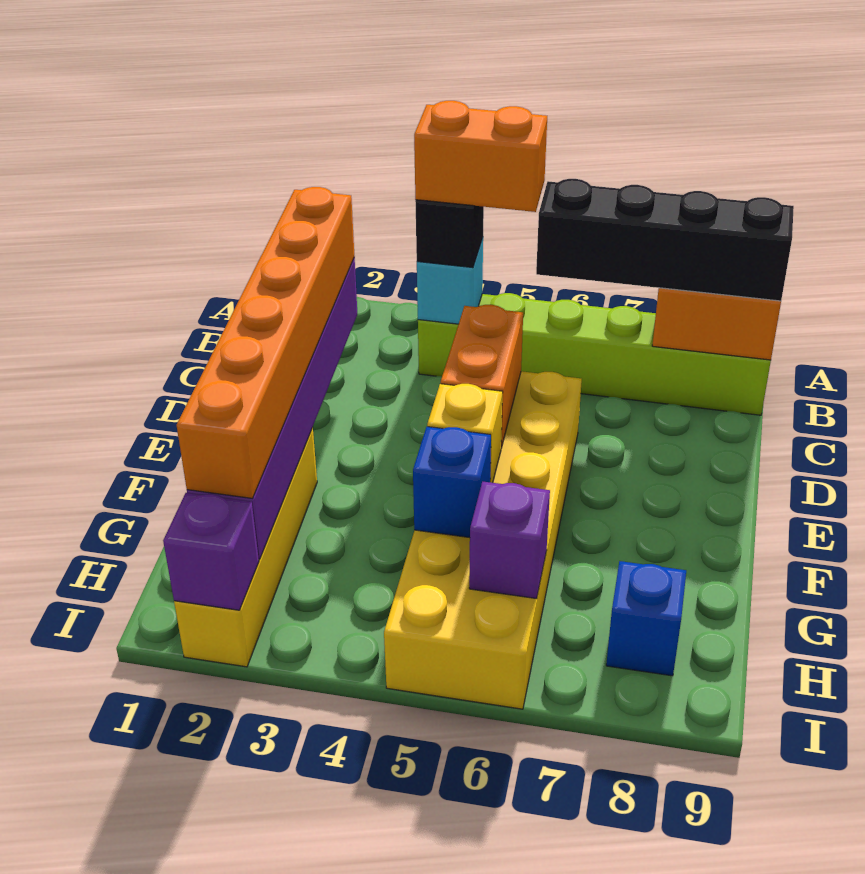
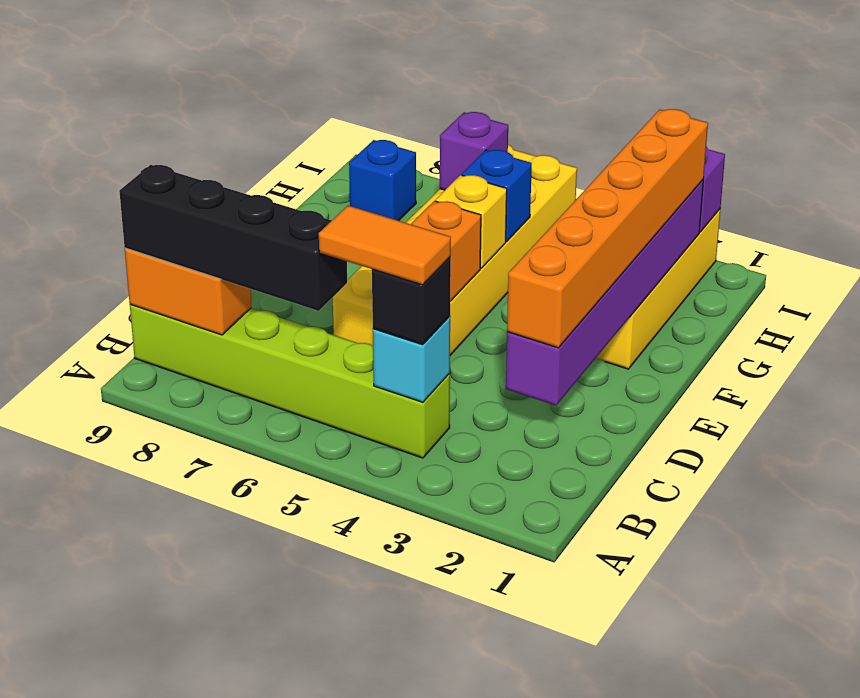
orange brick B4:B5 level 4 -> orange tile B4:B5 level 4

